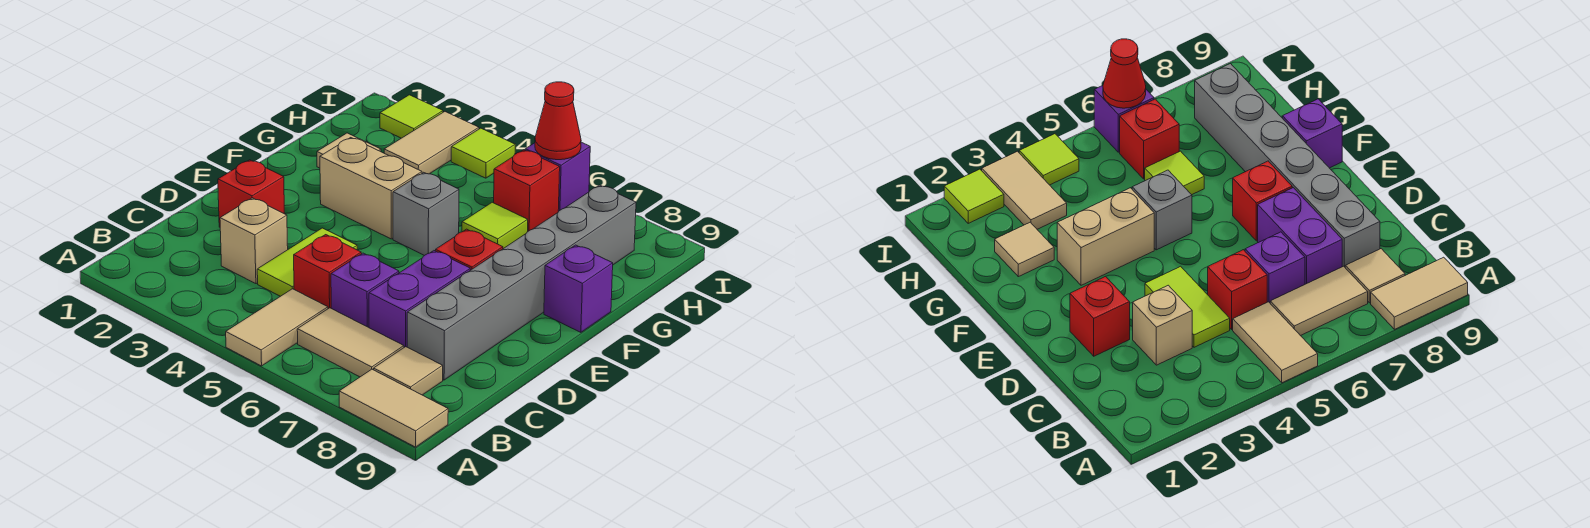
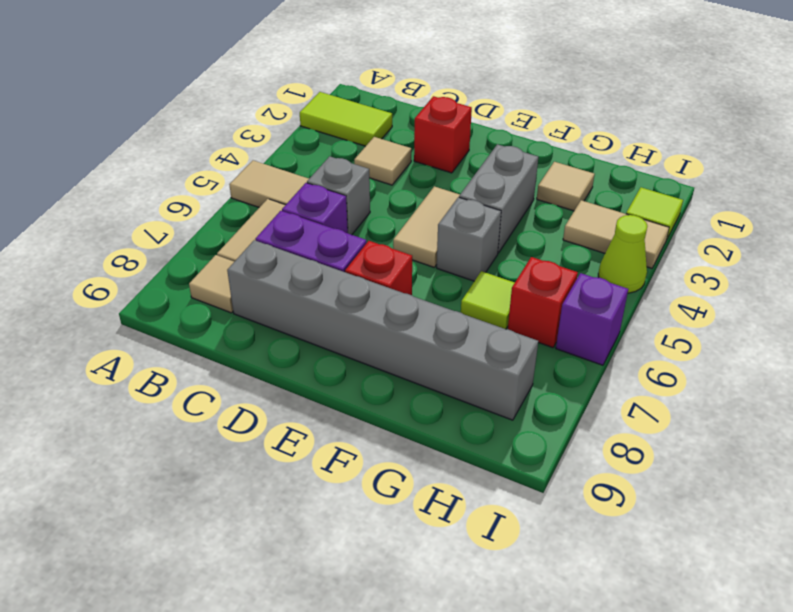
tan tile A8:A9 level 1 -> tan tile E4:E5 level 1
tan brick C3 level 1 -> tan tile C3 level 1
lime tile C4:D4 level 1 -> lime tile A2:B2 level 1
red brick C5 level 1 -> grey brick C5 level 1
tan brick F3:F4 level 1 -> grey brick F3:F4 level 1
purple brick F9 level 1 -> none
lime tile I4 level 1 -> lime cone I4 level 1
red cone I6 level 2 -> none

